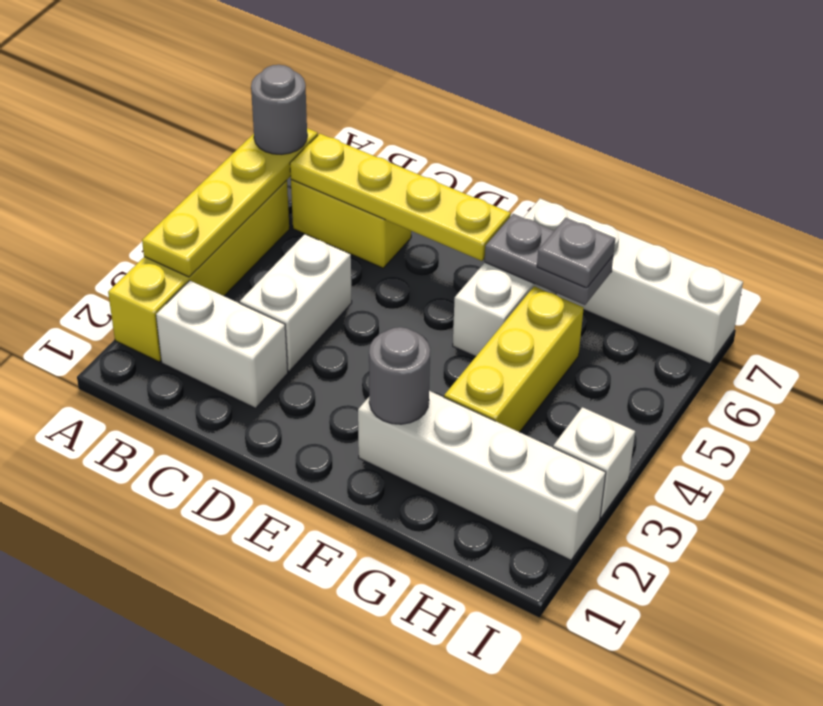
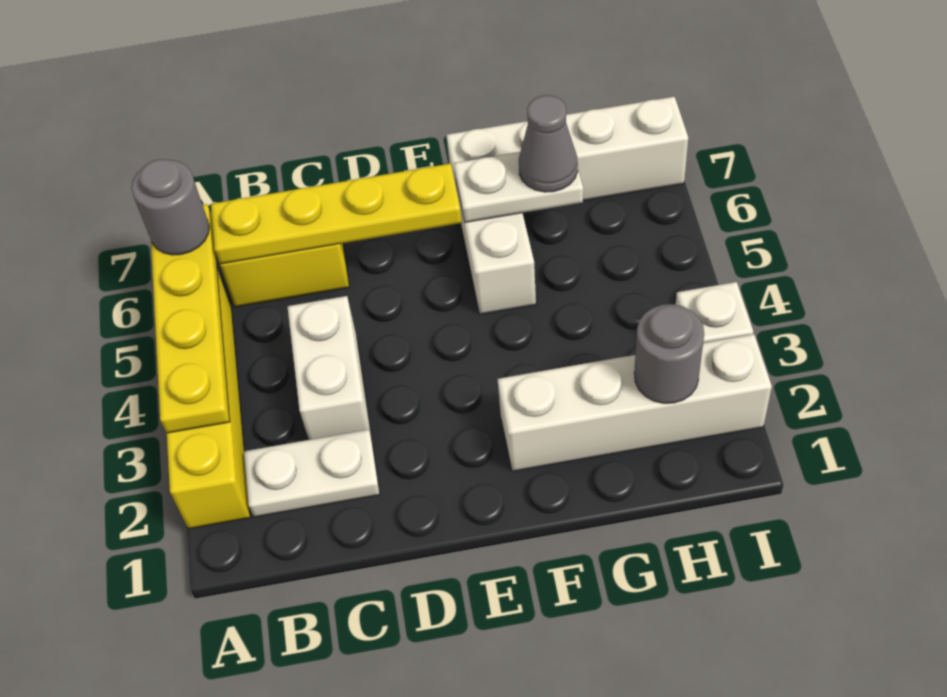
white brick B2:C2 level 1 -> white plate B2:C2 level 1
grey round brick F2 level 2 -> grey round brick H2 level 2
grey plate F6:G6 level 2 -> white plate F6:G6 level 2
yellow brick G3:G5 level 1 -> none
grey plate G6 level 3 -> grey cone G6 level 3

